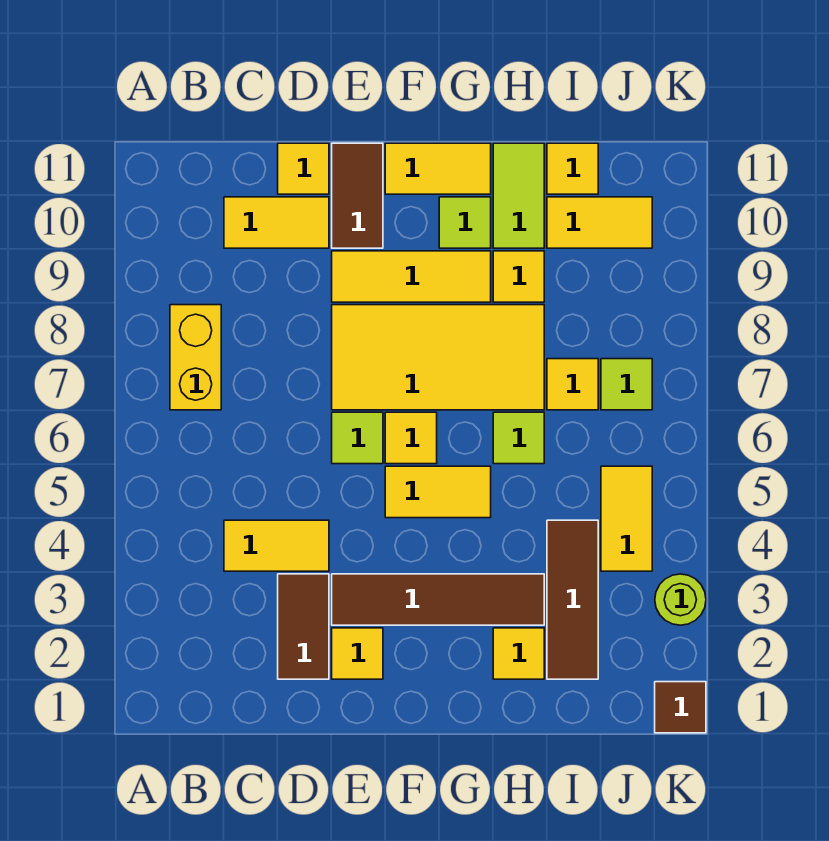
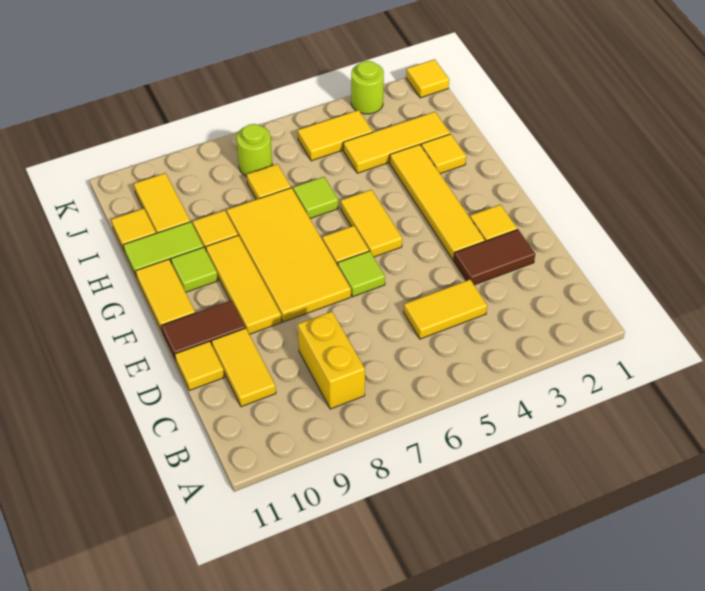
yellow brick B7:B8 level 1 -> yellow brick B8:C8 level 1
yellow tile C4:D4 level 1 -> yellow tile C4:C5 level 1
brown tile E3:H3 level 1 -> yellow tile E3:H3 level 1
brown tile I2:I4 level 1 -> yellow tile I2:I4 level 1
lime tile J7 level 1 -> lime round brick J7 level 1
brown tile K1 level 1 -> yellow tile K1 level 1

